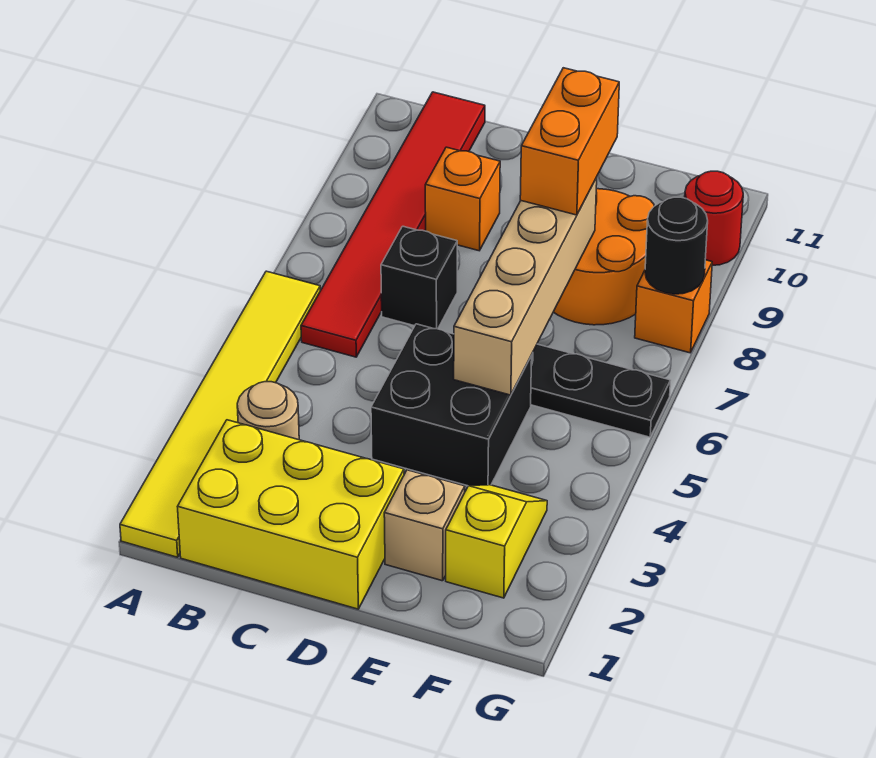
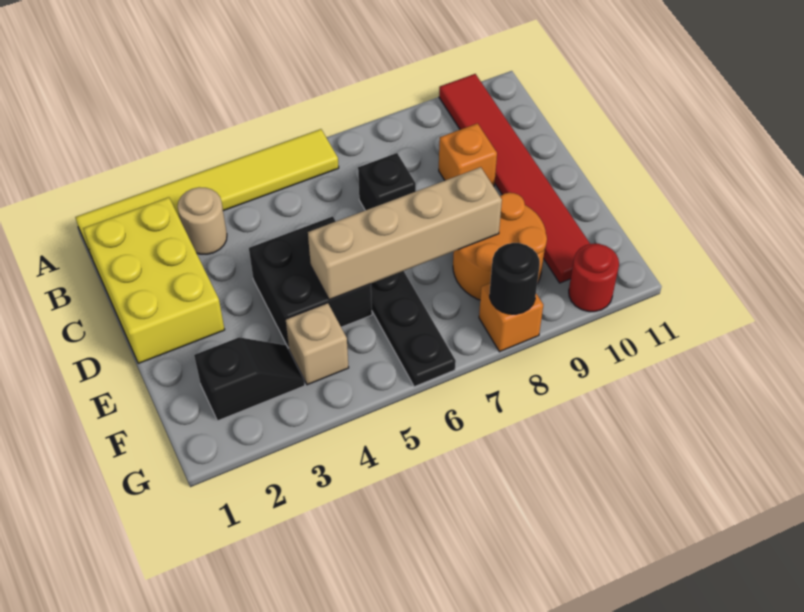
red tile B6:B11 level 1 -> red tile A10:F10 level 1
tan brick E2 level 1 -> tan brick F4 level 1
orange brick E8:E9 level 3 -> none
yellow slope F2:F3 level 1 top 2 -> black slope F2:F3 level 1 top 2

